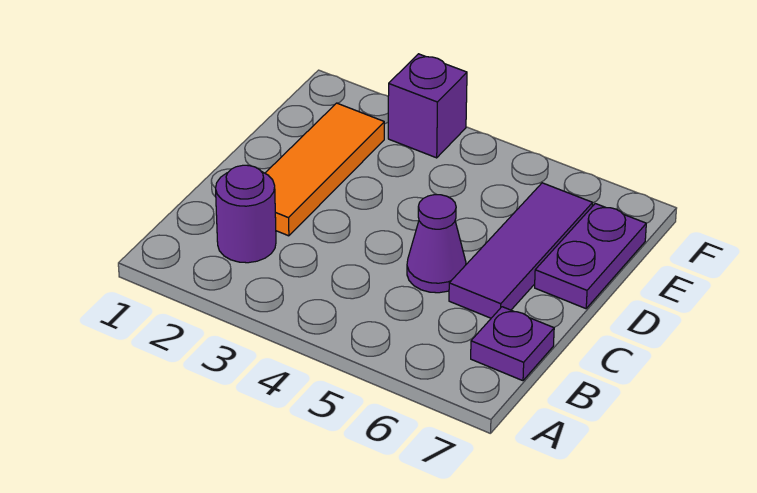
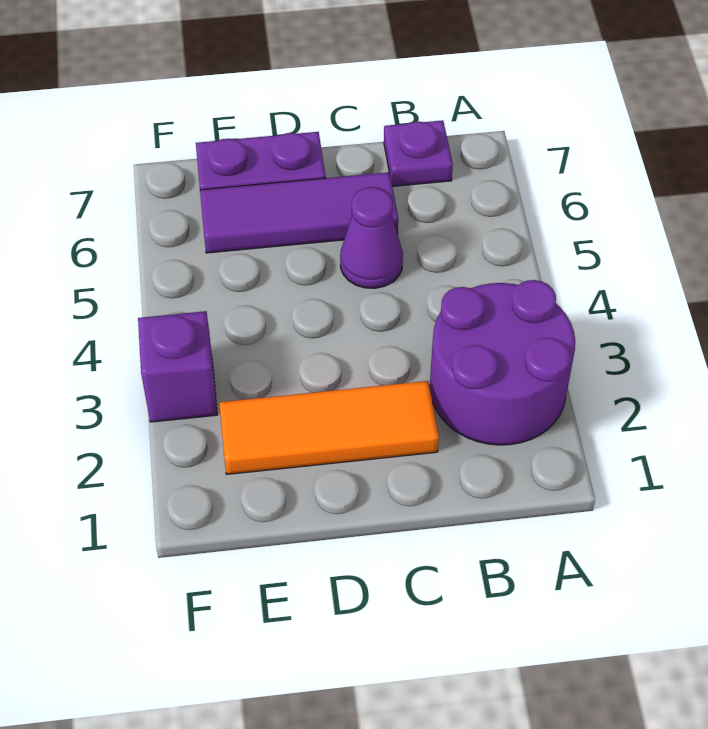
purple round brick B2 level 1 -> purple round brick A2:B3 level 1

